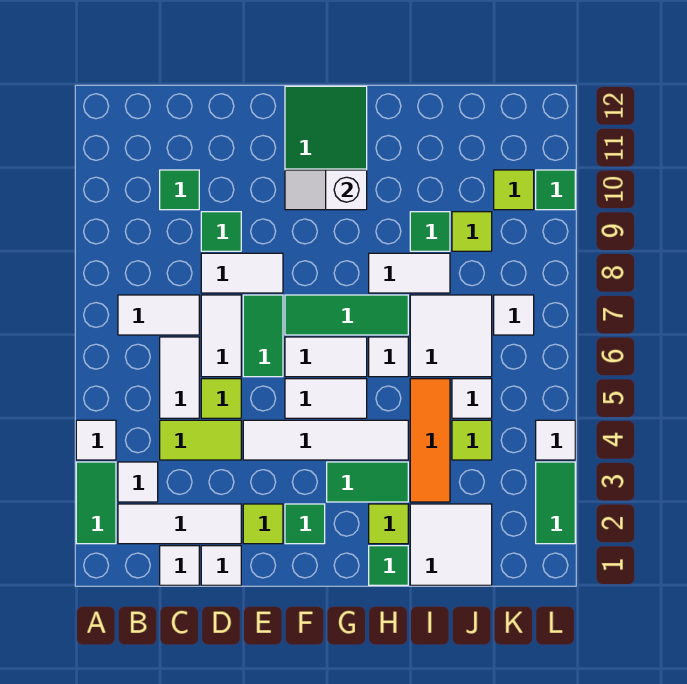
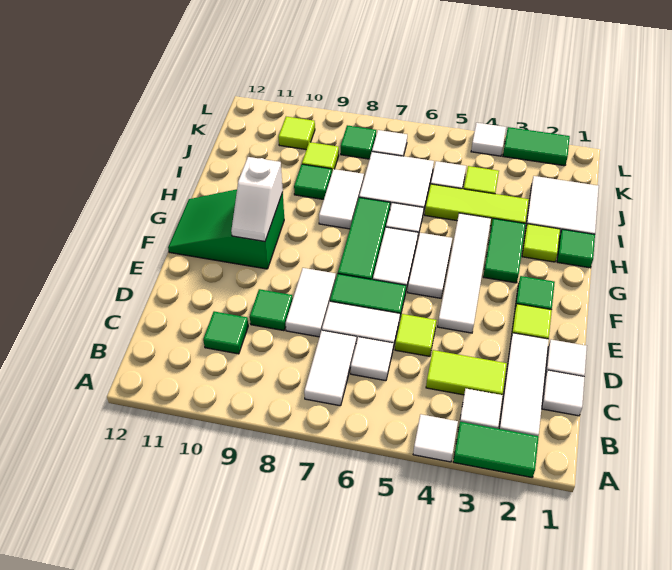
lime tile C4:D4 level 1 -> lime tile C3:C4 level 1
white tile C5:C6 level 1 -> white tile C6 level 1
orange tile I3:I5 level 1 -> lime tile I3:I5 level 1
green tile L10 level 1 -> green tile K8 level 1

